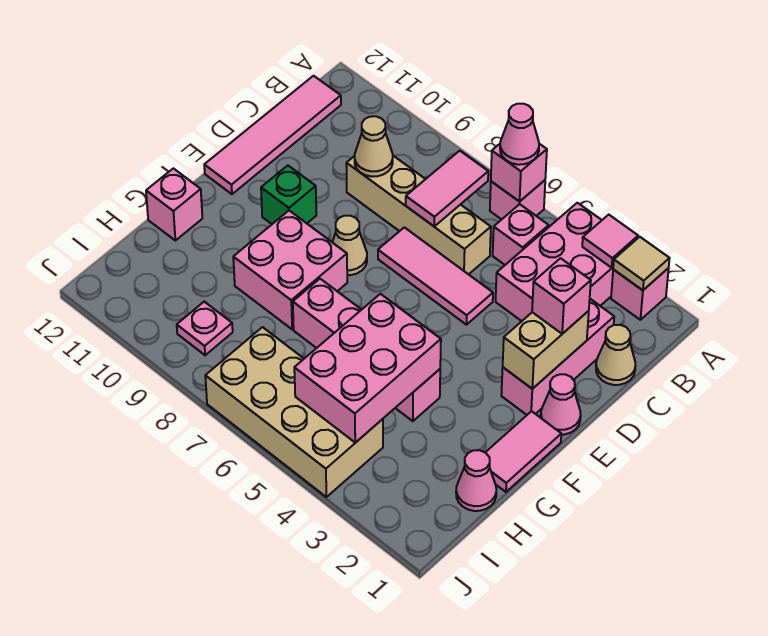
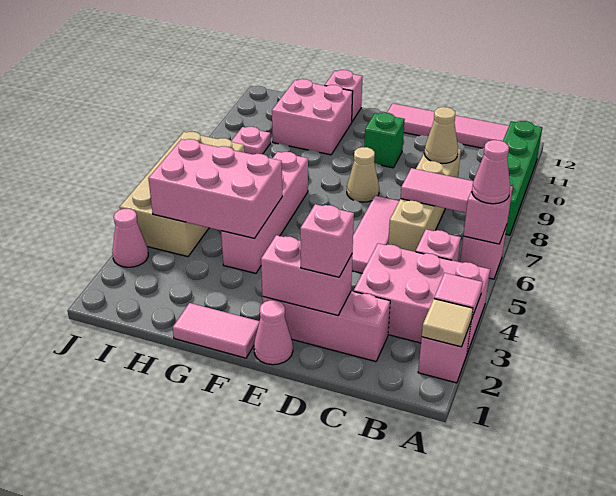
none -> green brick A8:A11 level 1
tan cone C1 level 1 -> none
tan brick D2:E2 level 2 -> pink brick D2:E2 level 2
pink brick F8:G9 level 1 -> pink brick G10:H11 level 1
pink cone H1 level 1 -> pink cone J3 level 1

